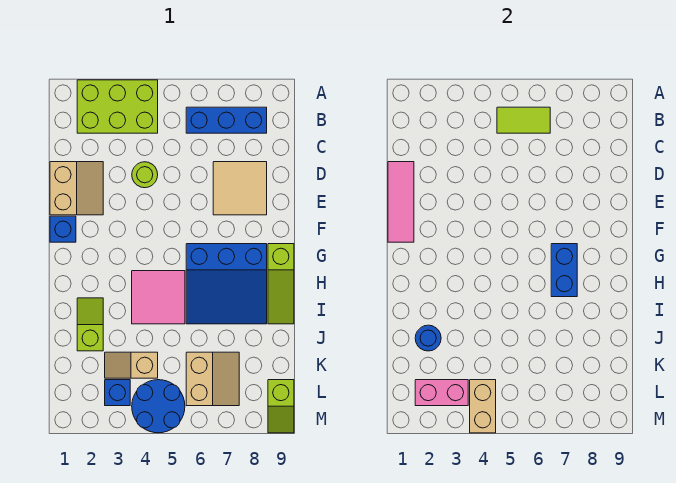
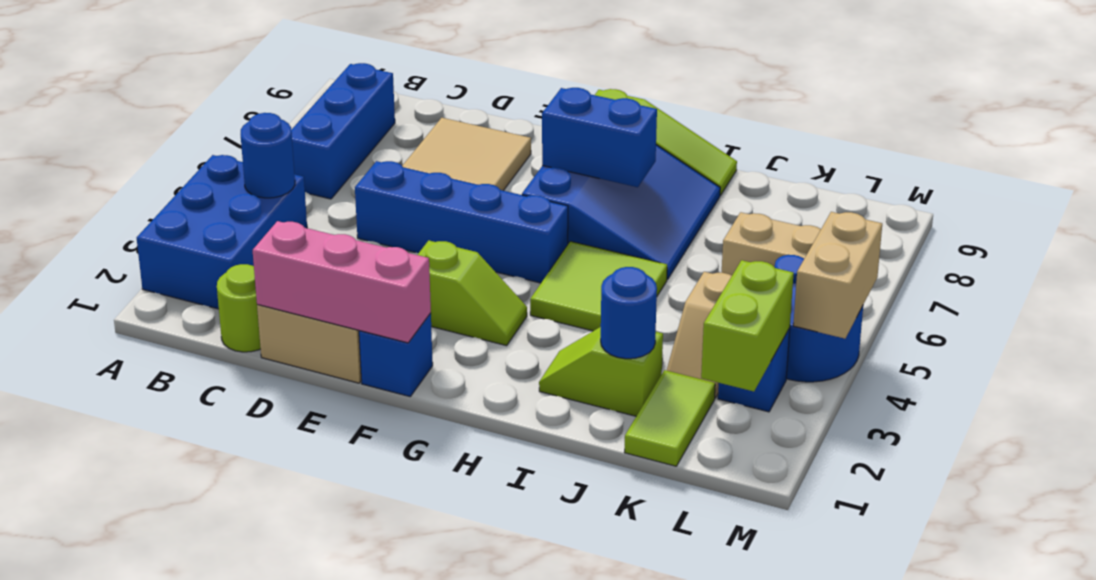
lime brick A2:B4 level 1 -> blue brick A2:B4 level 1
none -> blue round brick B4 level 2
lime tile B5:B6 level 2 -> lime tile K1:K2 level 1
pink tile D1:F1 level 2 -> pink brick D1:F1 level 2
lime round brick D4 level 1 -> lime round brick C1 level 1
none -> blue brick D5:G5 level 1
pink tile H4:I5 level 1 -> lime tile H4:I5 level 1
pink brick L2:L3 level 2 -> lime brick L2:L3 level 2
tan brick L4:M4 level 2 -> tan brick M4:M5 level 2
lime slope L9:M9 level 1 top L -> lime slope F3:G3 level 1 top F

